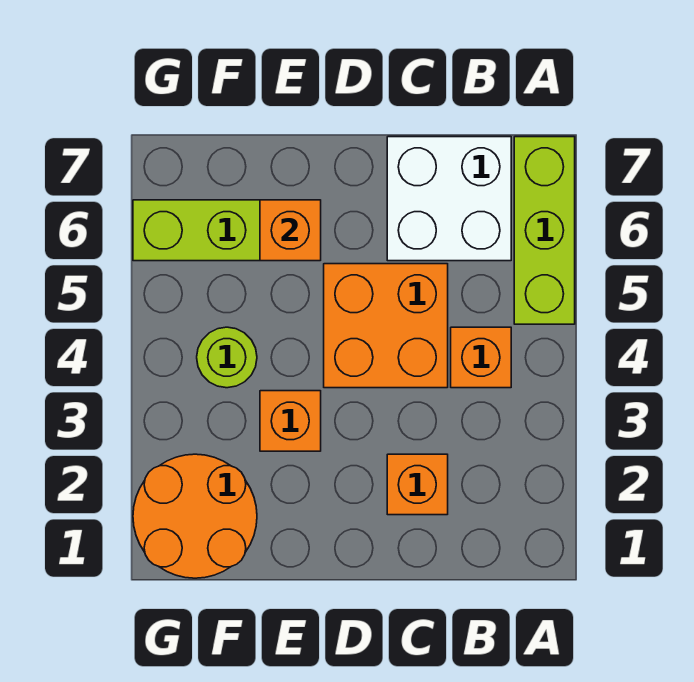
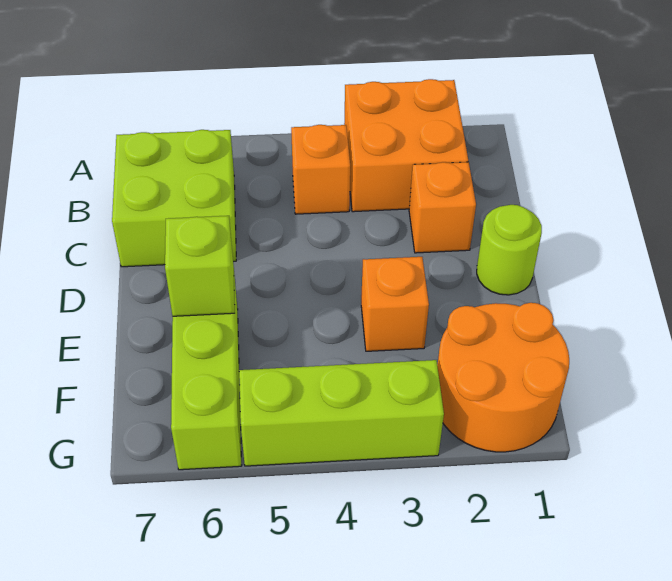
lime brick A5:A7 level 1 -> lime brick G3:G5 level 1
white brick B6:C7 level 1 -> lime brick B6:C7 level 1
orange brick C4:D5 level 1 -> orange brick A2:B3 level 1
orange brick E6 level 2 -> lime brick E6 level 2
lime round brick F4 level 1 -> lime round brick D1 level 1

